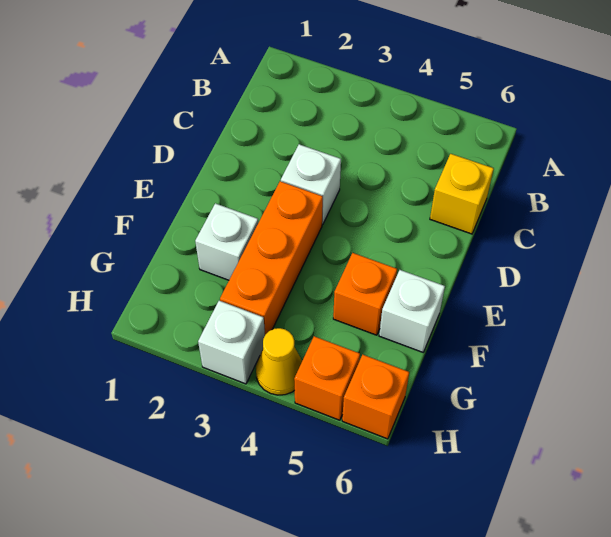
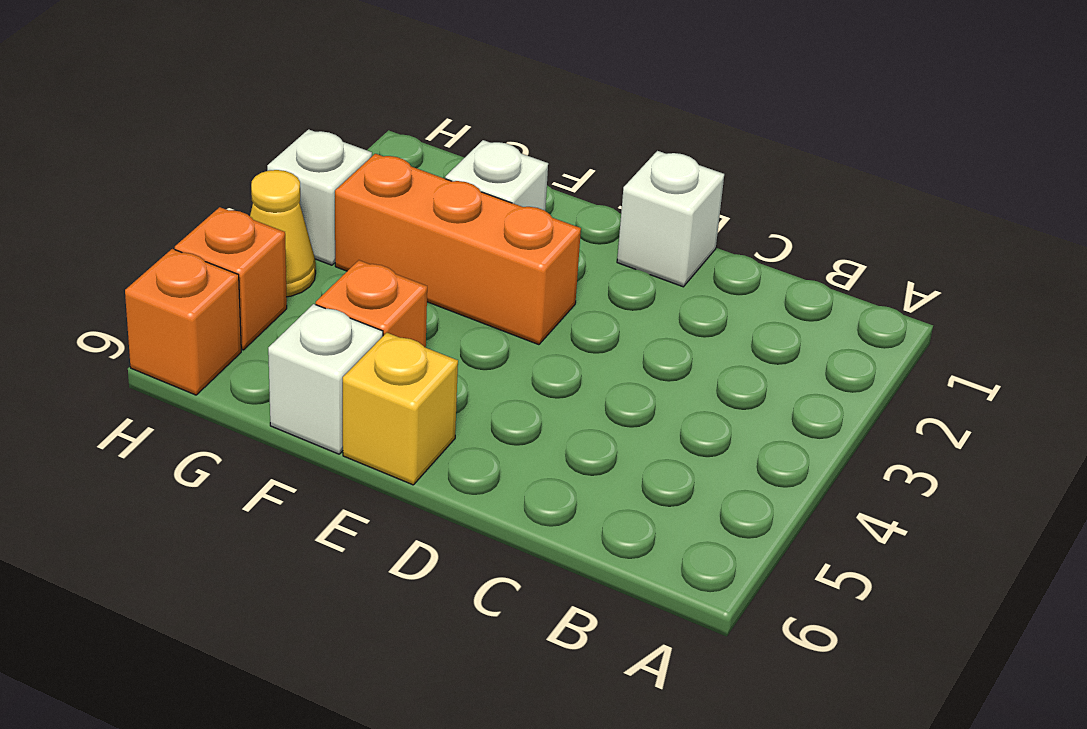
yellow brick C6 level 1 -> yellow brick E6 level 1
white brick D3 level 1 -> white brick D1 level 1

